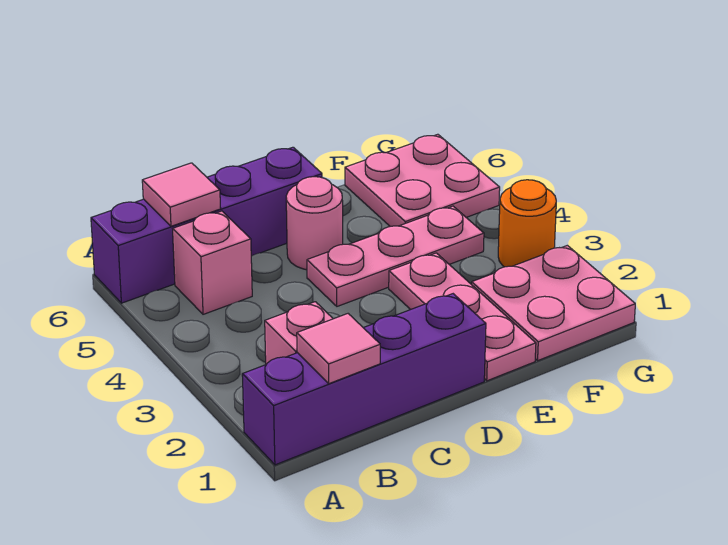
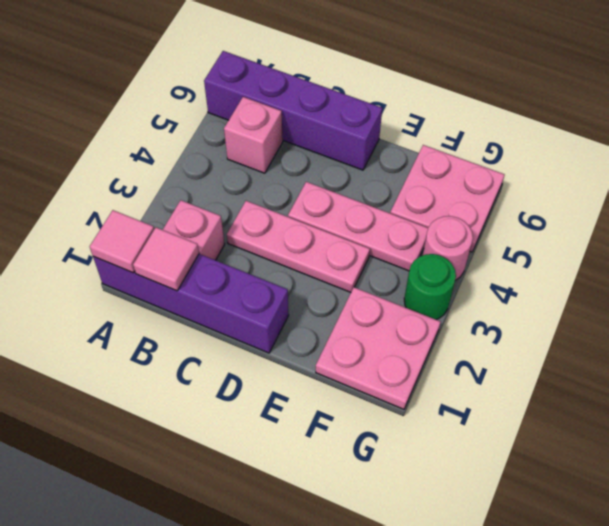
pink tile B6 level 2 -> pink tile A1 level 2
pink round brick D5 level 1 -> pink round brick G4 level 1
pink plate E1:E3 level 1 -> pink plate C3:E3 level 1
orange round brick G3 level 1 -> green round brick G3 level 1

